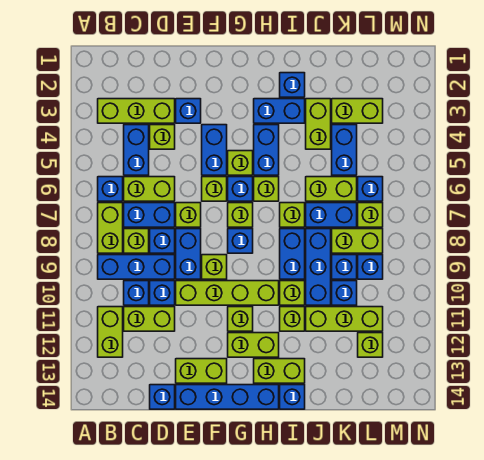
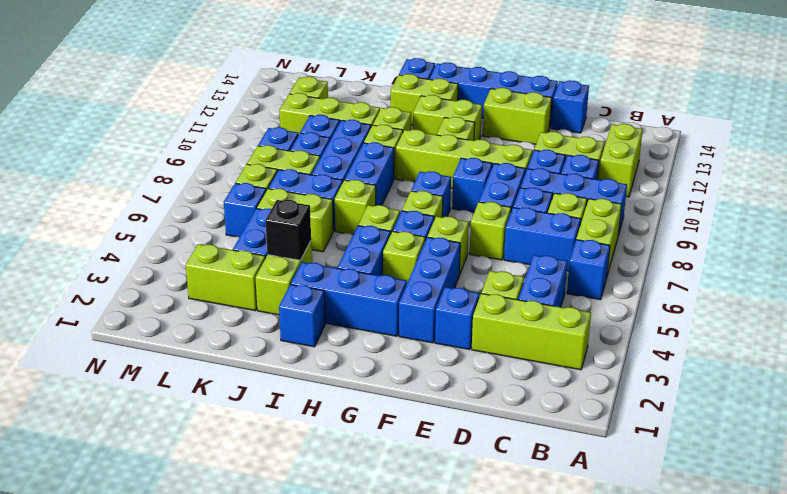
lime brick C6:D6 level 1 -> none
blue brick F4:F5 level 1 -> blue brick F3:F5 level 1
lime brick F9 level 1 -> blue brick F9 level 1
blue brick H3:I3 level 1 -> blue brick G3:I3 level 1
none -> black brick J4 level 2

